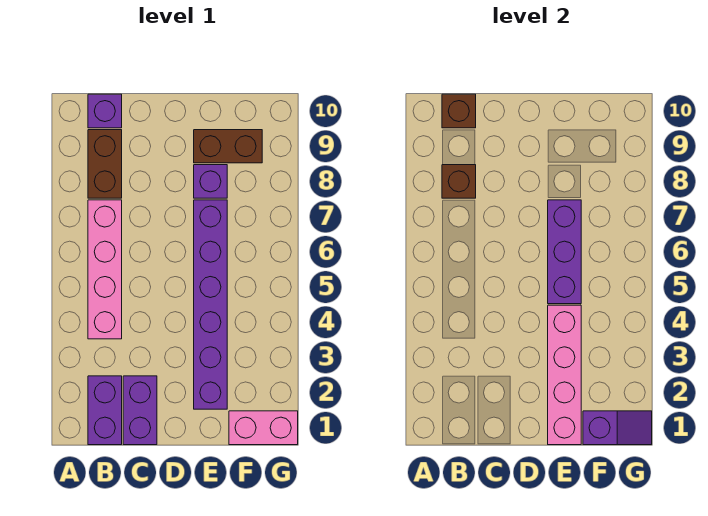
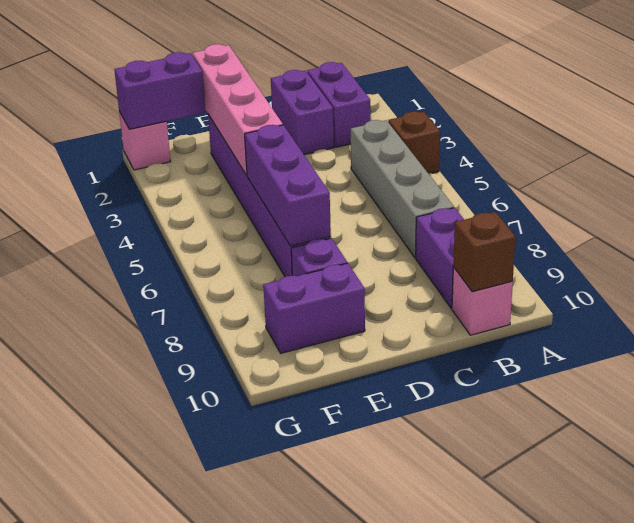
pink brick B4:B7 level 1 -> grey brick B4:B7 level 1
brown brick B8:B9 level 1 -> purple brick B8:B9 level 1
brown brick B8 level 2 -> brown brick A4 level 1
purple brick B10 level 1 -> pink brick B10 level 1
brown brick E9:F9 level 1 -> purple brick E9:F9 level 1
pink brick F1:G1 level 1 -> pink brick G1 level 1
purple slope F1:G1 level 2 top F -> purple brick F1:G1 level 2

